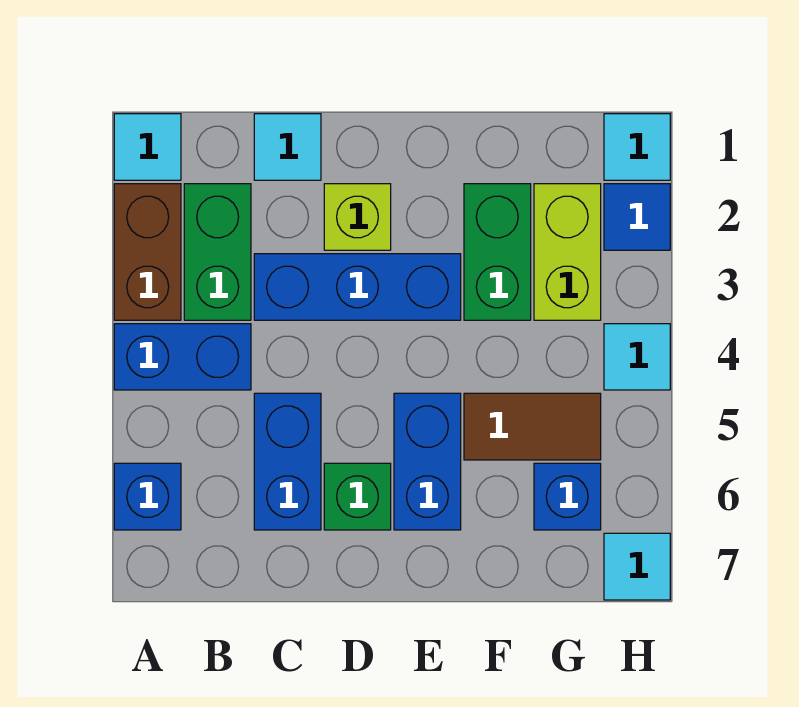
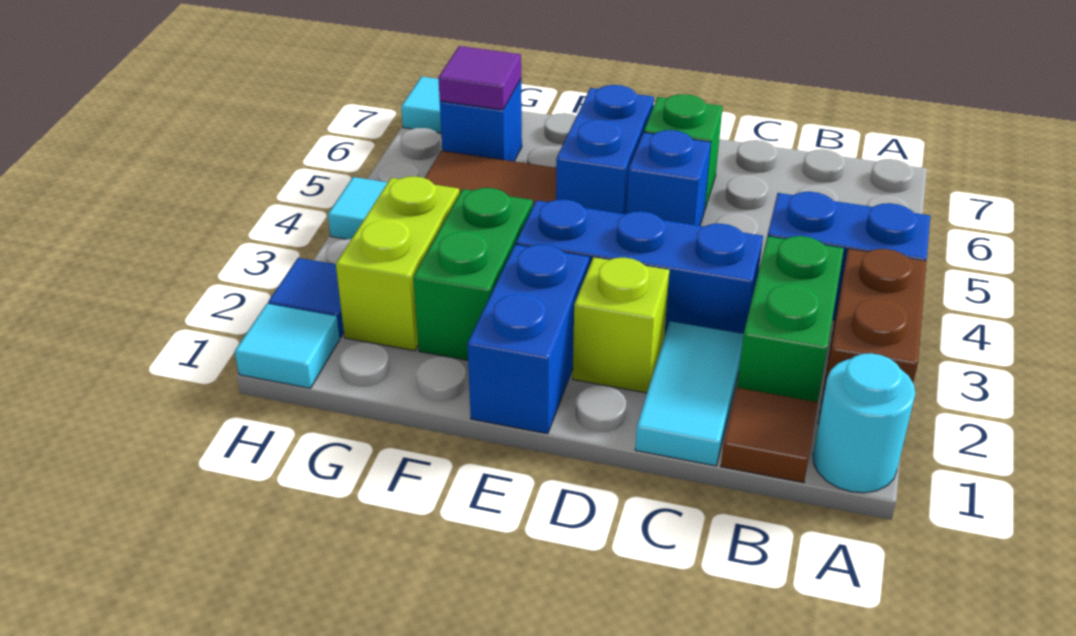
cyan tile A1 level 1 -> cyan round brick A1 level 1
blue brick A6 level 1 -> blue brick D5 level 1
none -> brown tile B1 level 1
cyan tile C1 level 1 -> cyan tile C1:C2 level 1
blue brick C5:C6 level 1 -> blue brick E1:E2 level 1
none -> purple tile G6 level 2

